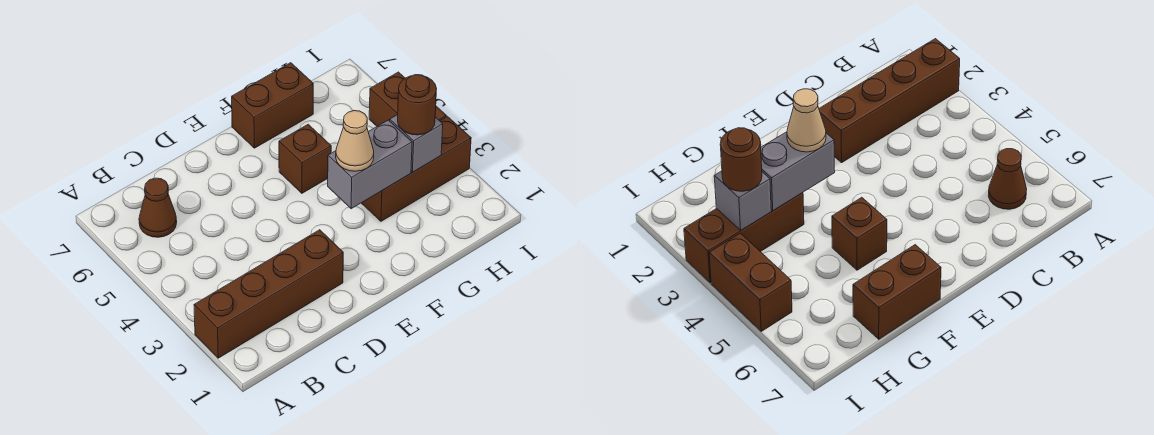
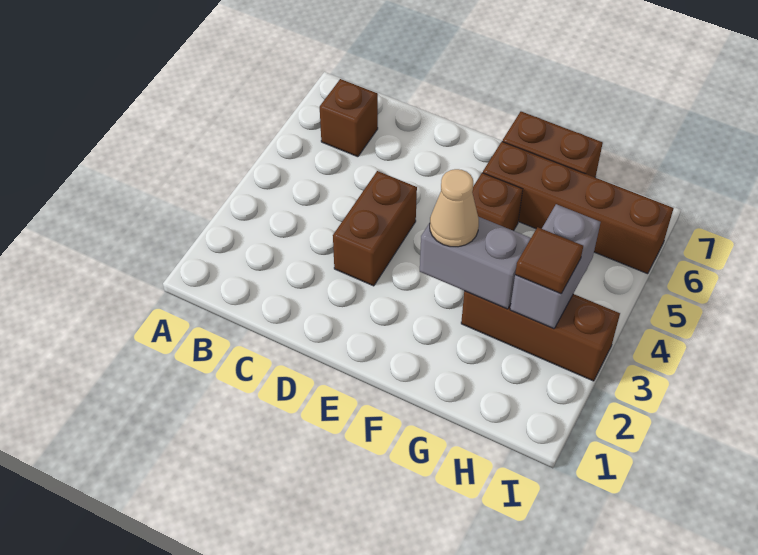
brown brick A2:D2 level 1 -> brown brick F6:I6 level 1
brown cone B6 level 1 -> brown brick B6 level 1
grey brick H3 level 2 -> grey brick H3:H4 level 2
brown round brick H3 level 3 -> brown tile H3 level 3
brown brick I4:I5 level 1 -> brown brick D3:D4 level 1

